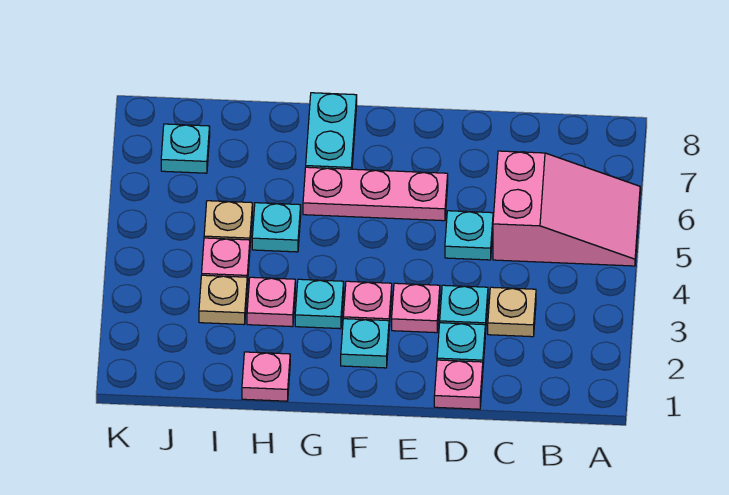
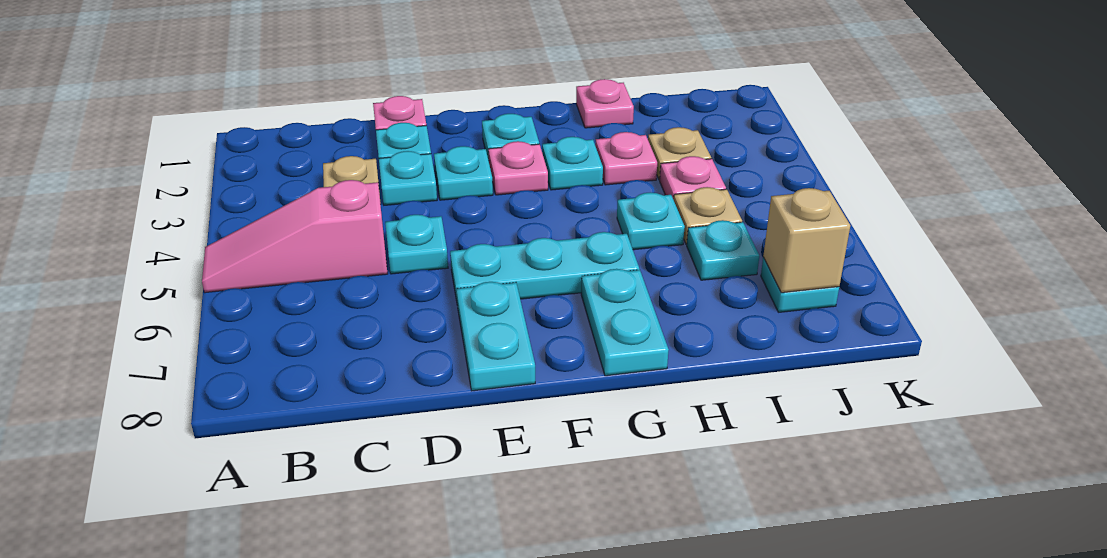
pink slope A5:C6 level 1 top C -> pink slope A5:C5 level 1 top C
pink plate E3 level 1 -> cyan plate E3 level 1
pink plate E6:G6 level 1 -> cyan plate E6:G6 level 1
none -> cyan plate E7:E8 level 1
none -> cyan plate I6 level 1
none -> tan brick J7 level 2

